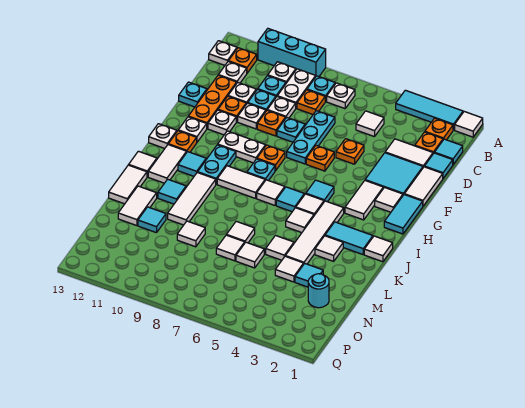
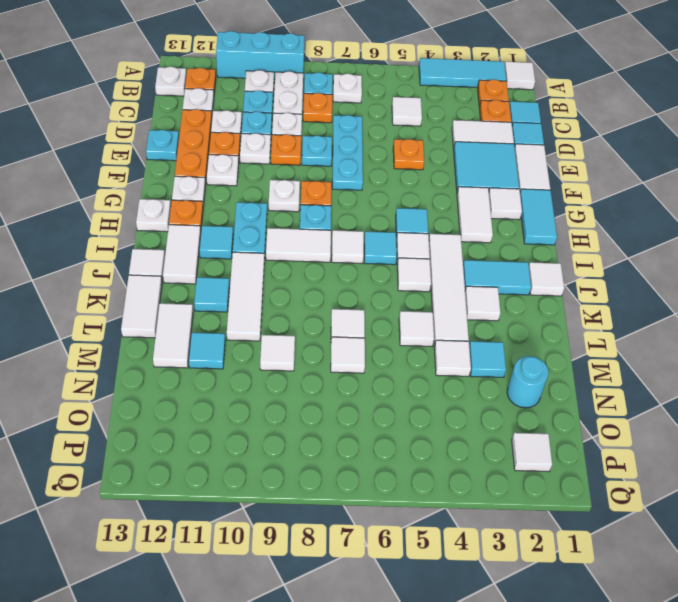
orange plate F6 level 1 -> none
white plate G9:G10 level 1 -> white plate G9 level 1
white tile M6 level 1 -> white tile P2 level 1

